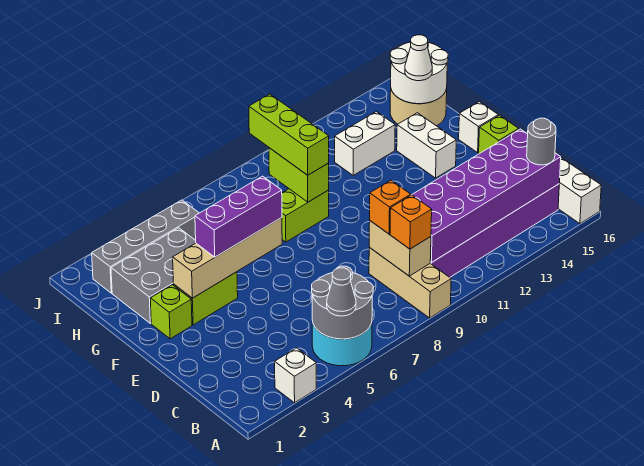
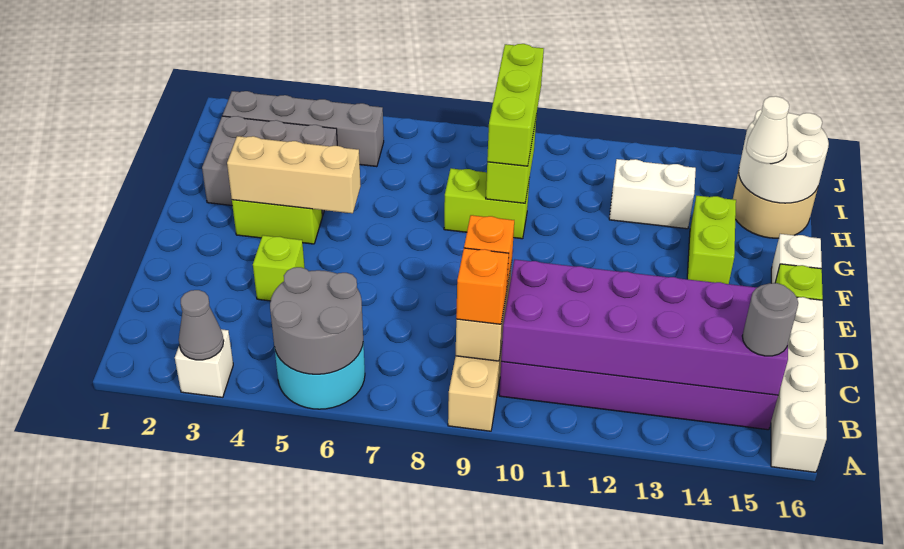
grey cone A5 level 3 -> grey cone A3 level 2
lime brick F2 level 1 -> lime brick D4 level 1
tan brick F3:F6 level 2 -> tan brick F3:F5 level 2
purple brick F4:F6 level 3 -> none
white brick F14:G14 level 1 -> lime brick F14:G14 level 1

